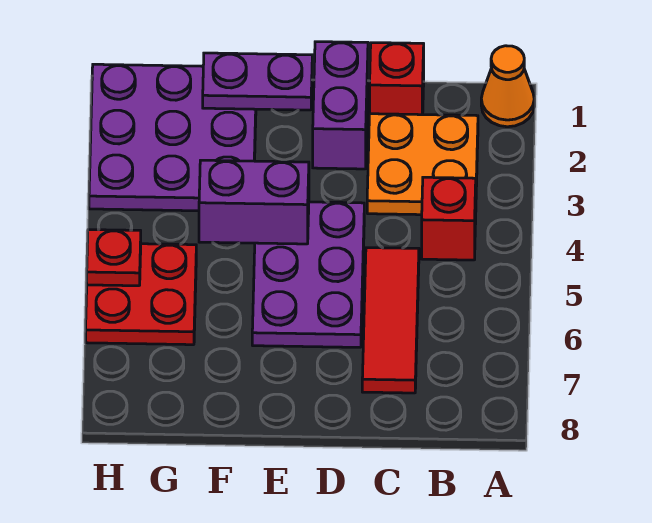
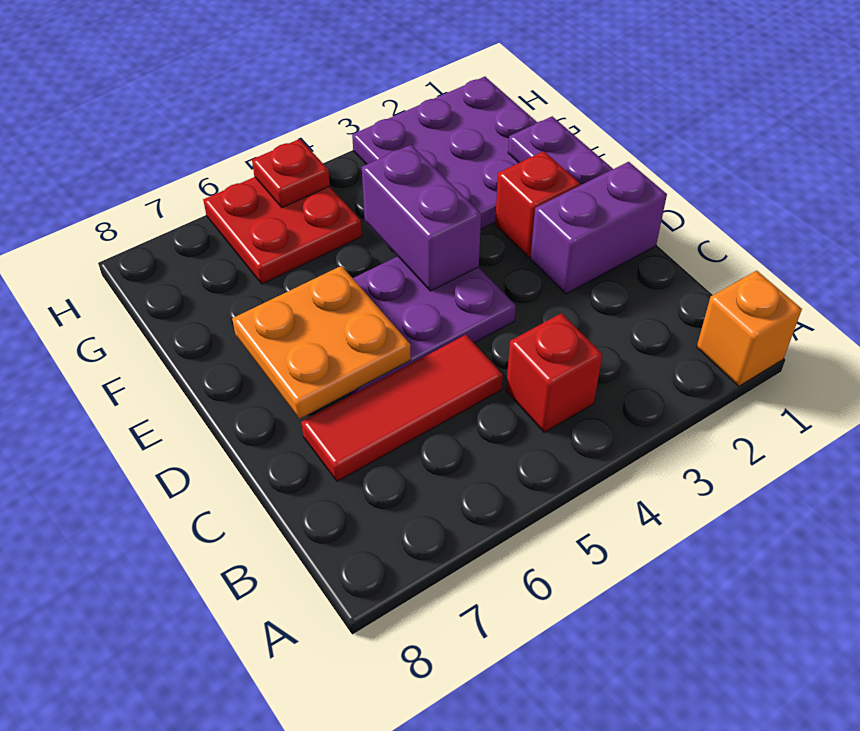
orange cone A1 level 1 -> orange brick A1 level 1
orange plate B2:C3 level 1 -> orange plate D6:E7 level 2
red brick C1 level 1 -> red brick E2 level 1

